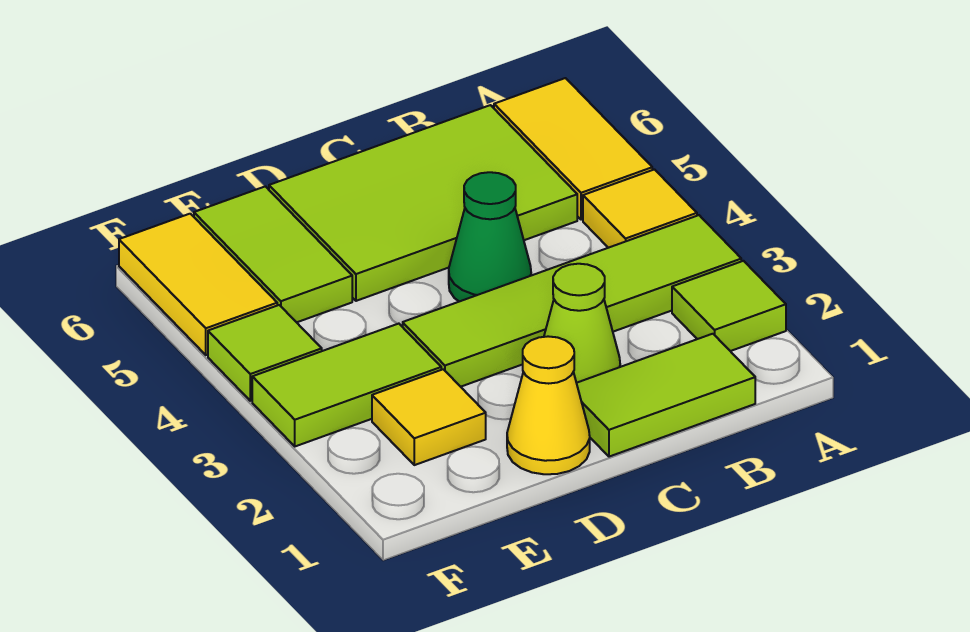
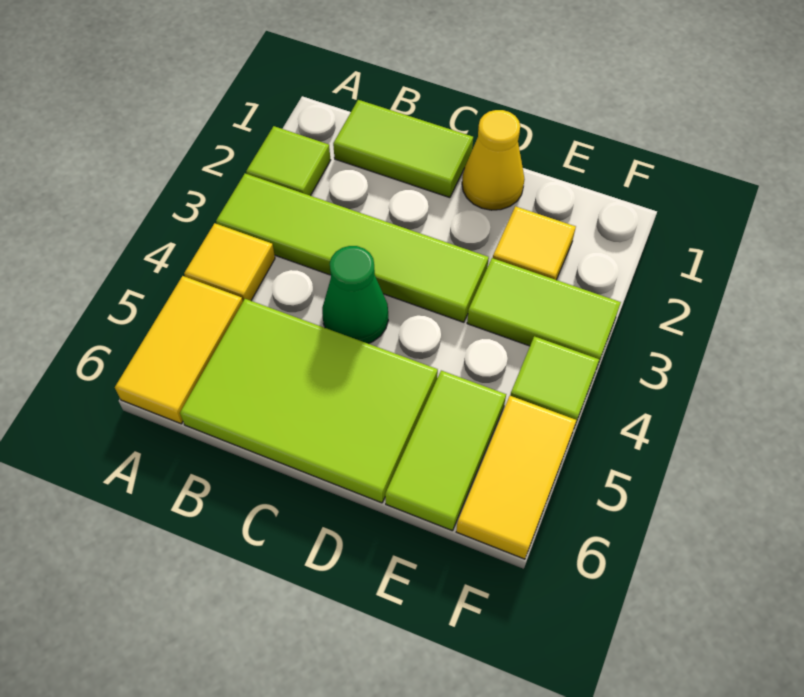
lime cone C2 level 1 -> none

